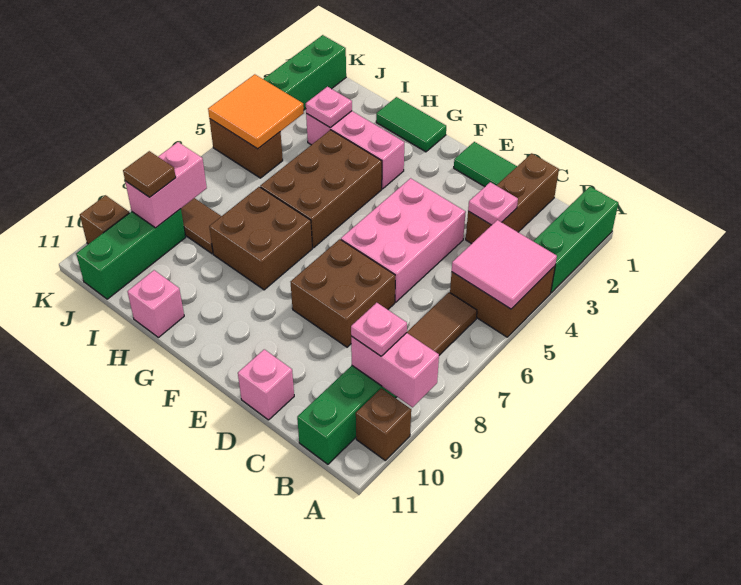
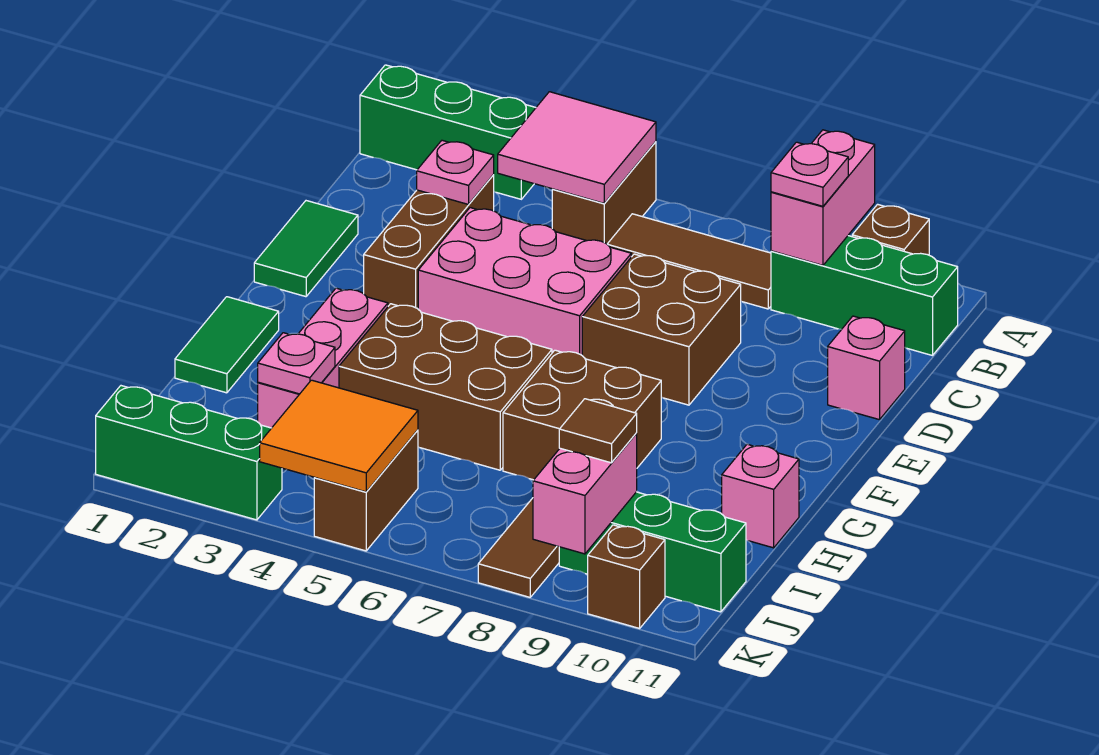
brown brick A4:B5 level 1 -> brown brick A5:B5 level 1
brown brick C1:C3 level 1 -> brown brick C3:E3 level 1
pink brick J8:J9 level 2 -> pink brick J9:K9 level 2

